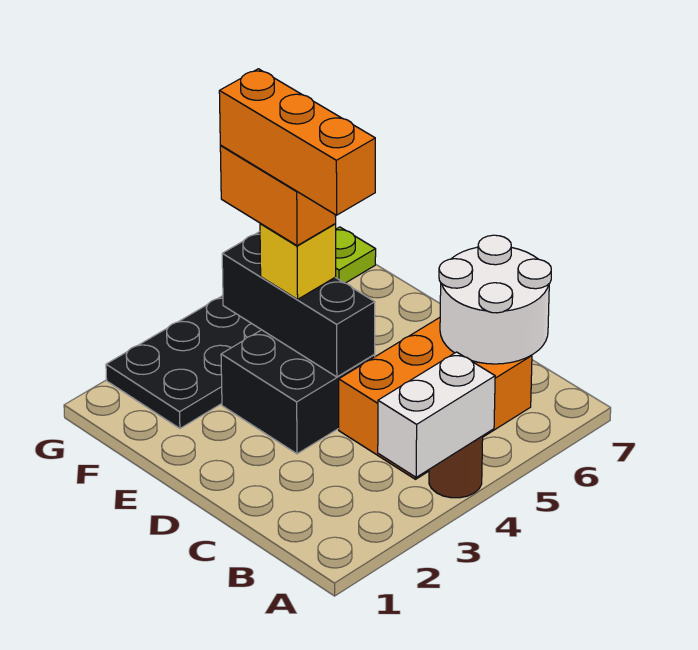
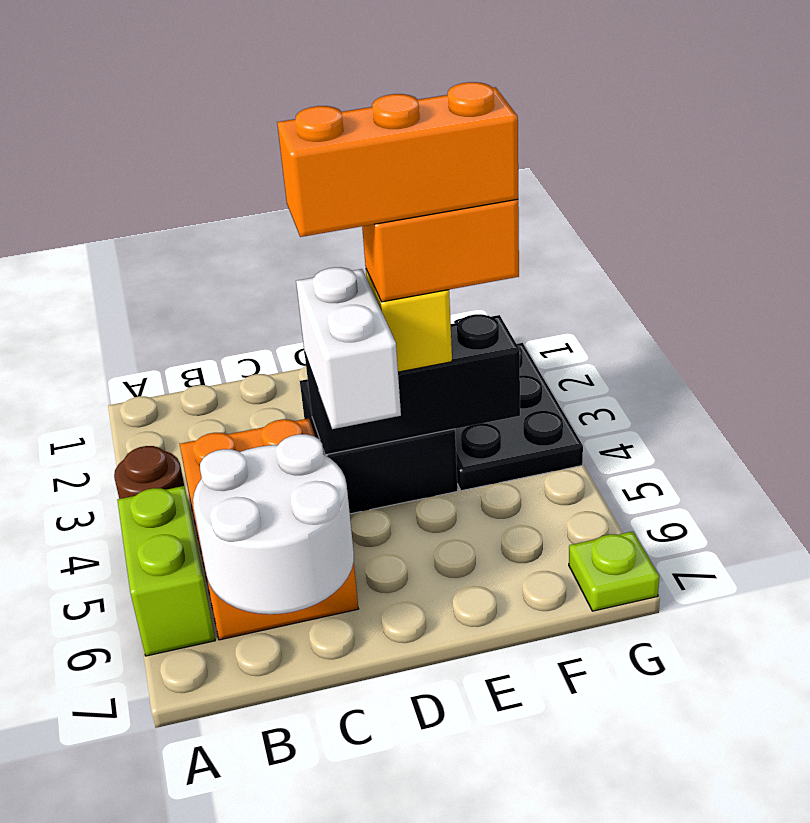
white brick A3:A4 level 2 -> white brick D4:D5 level 3
none -> lime brick A5:A6 level 1

